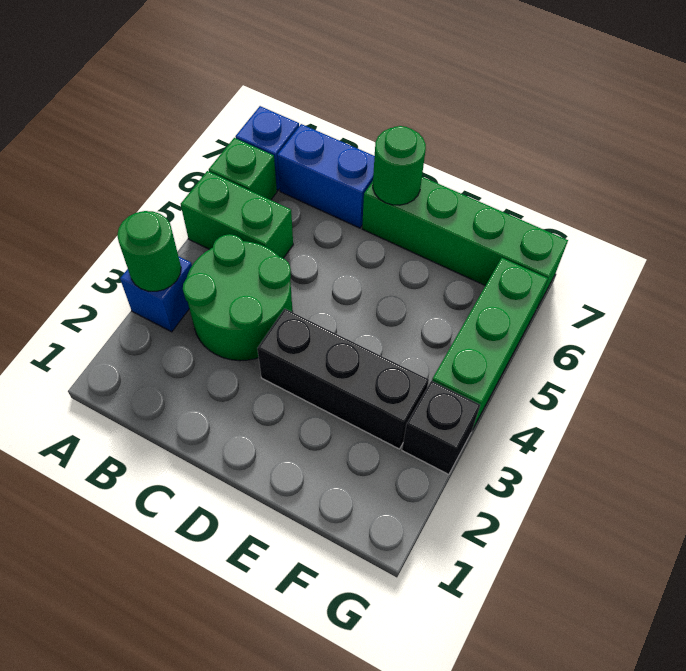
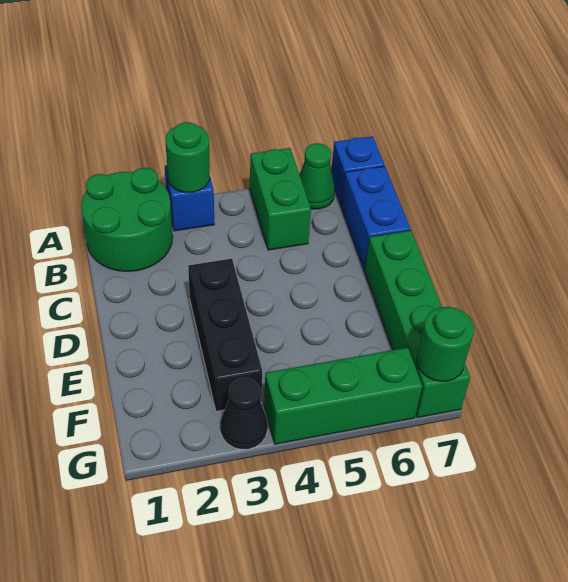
green brick A6 level 1 -> green cone A6 level 1
green round brick B3:C4 level 1 -> green round brick A1:B2 level 1
green round brick D7 level 2 -> green round brick G7 level 2
black brick G3 level 1 -> black cone G3 level 1

